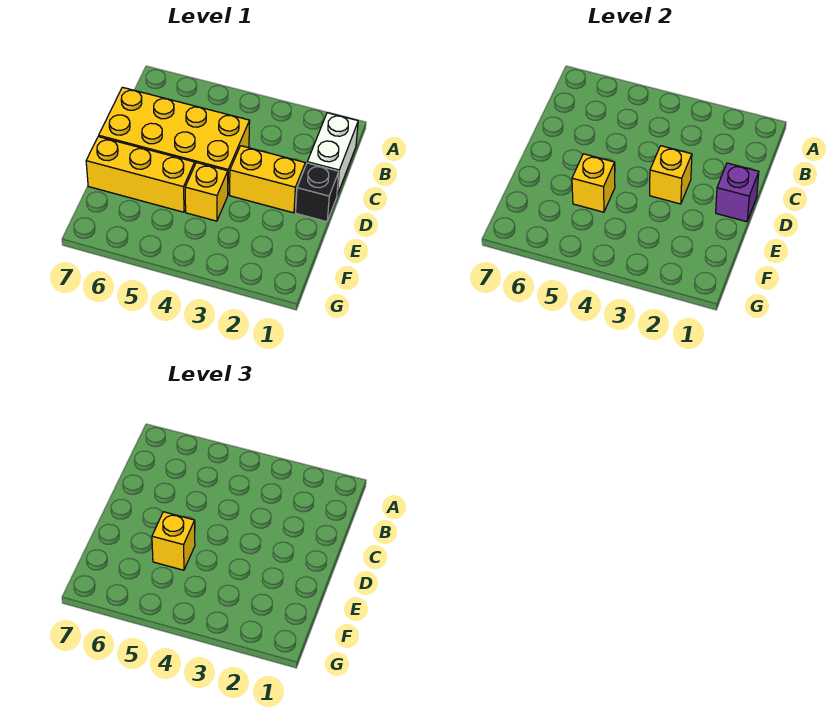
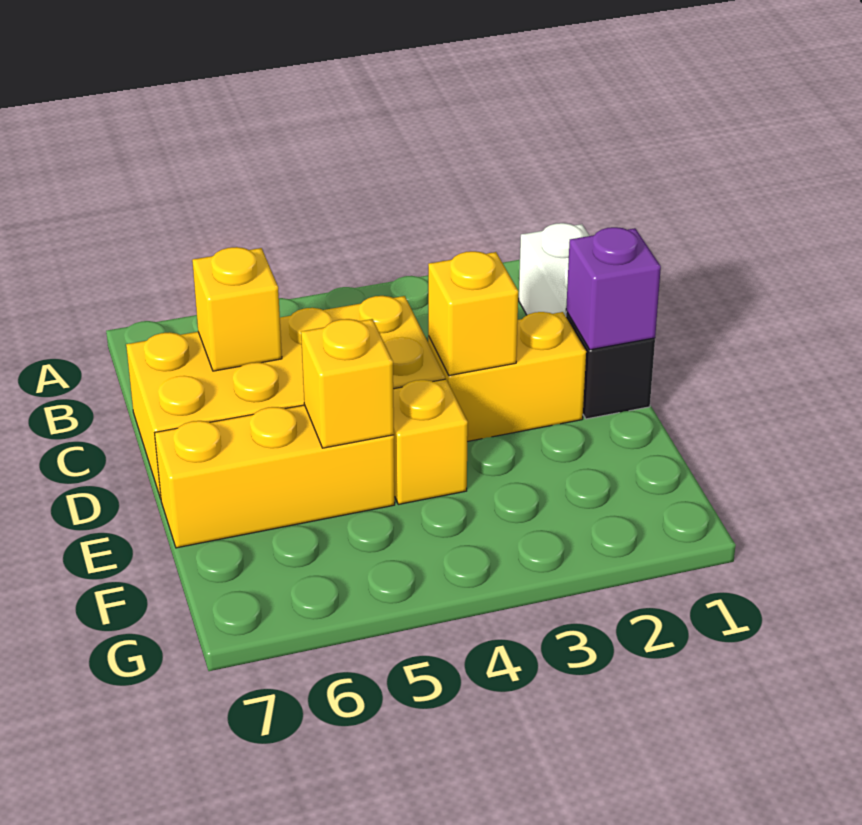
yellow brick E5 level 3 -> yellow brick C6 level 2

